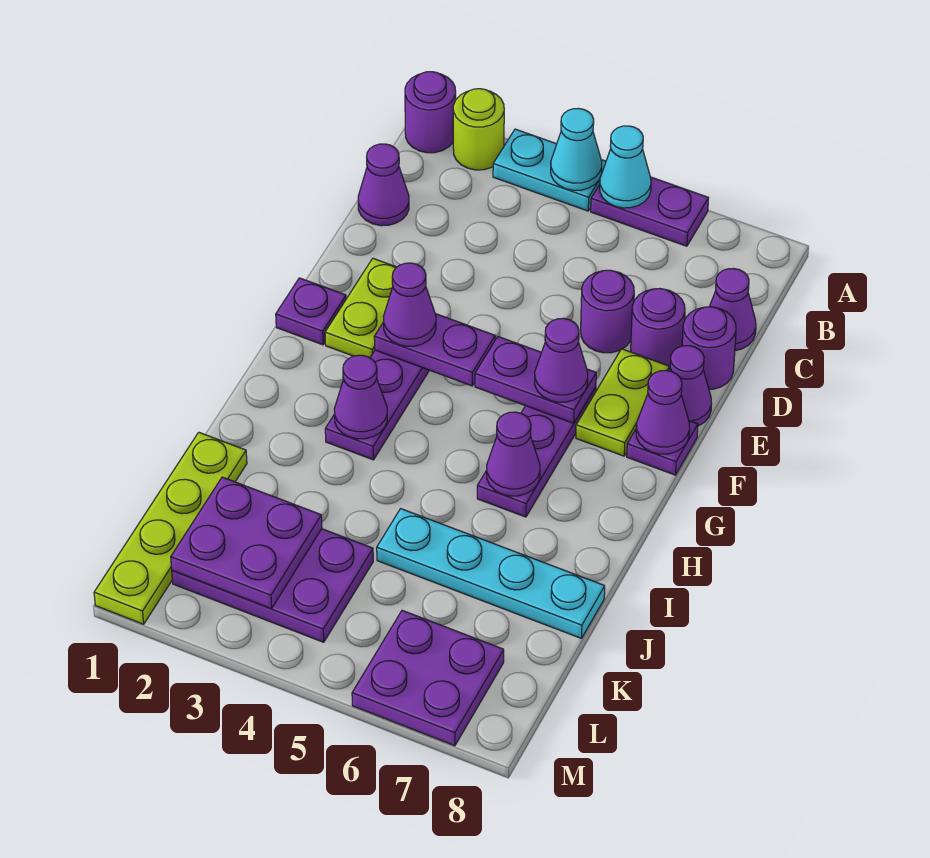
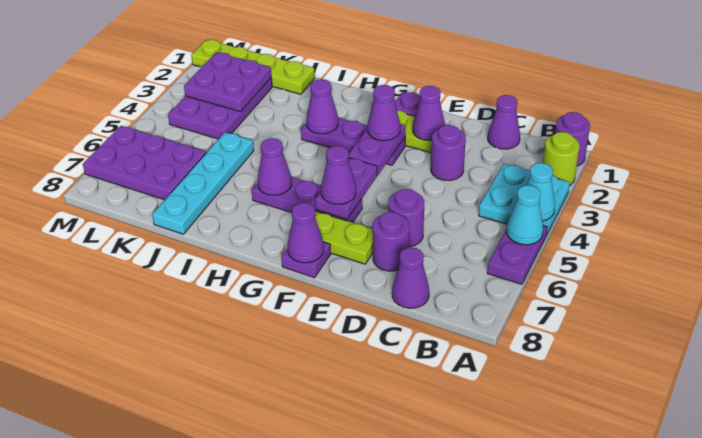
cyan plate A3:A4 level 1 -> cyan plate A3:B4 level 1
purple round brick D8 level 1 -> purple round brick D3 level 1
purple cone E8 level 1 -> purple cone E2 level 2
purple plate L6:M7 level 1 -> purple plate K6:M7 level 1

